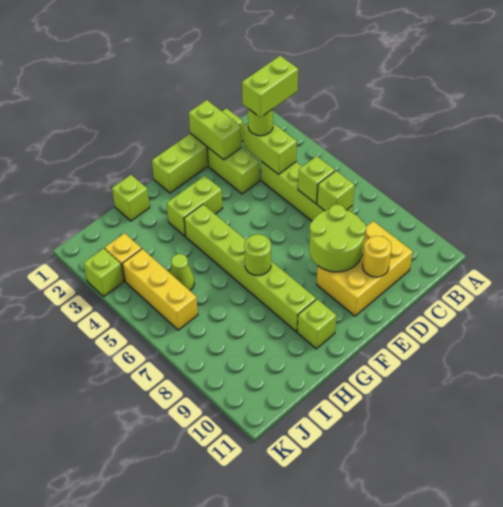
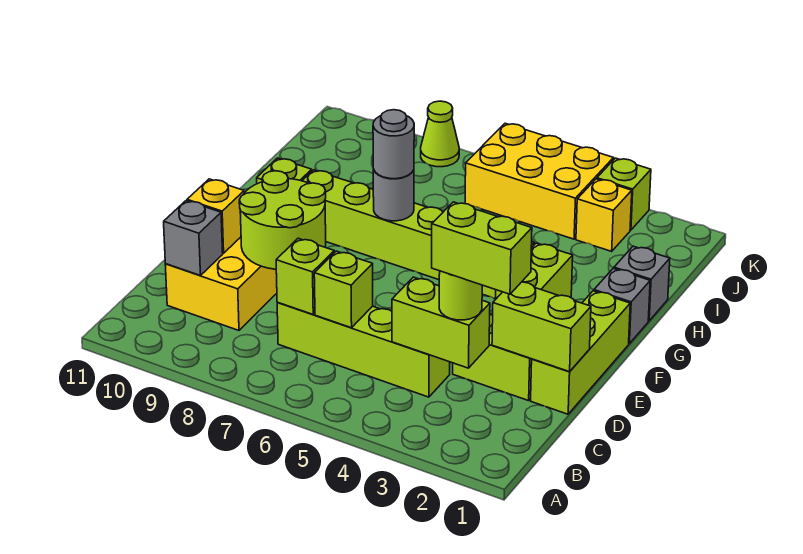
lime brick B3:C3 level 4 -> lime brick C2:C3 level 4
lime brick C1:F1 level 1 -> lime brick D1:F1 level 1
none -> grey brick C10 level 2
yellow round brick D10 level 2 -> yellow brick D10 level 2
none -> grey brick G1 level 1
lime round brick G7 level 2 -> grey round brick G7 level 2
none -> grey round brick G7 level 3
lime brick H1 level 1 -> grey brick H1 level 1
lime cone I5 level 1 -> lime cone K8 level 1
yellow brick J4:J6 level 1 -> yellow brick J4:K6 level 1

